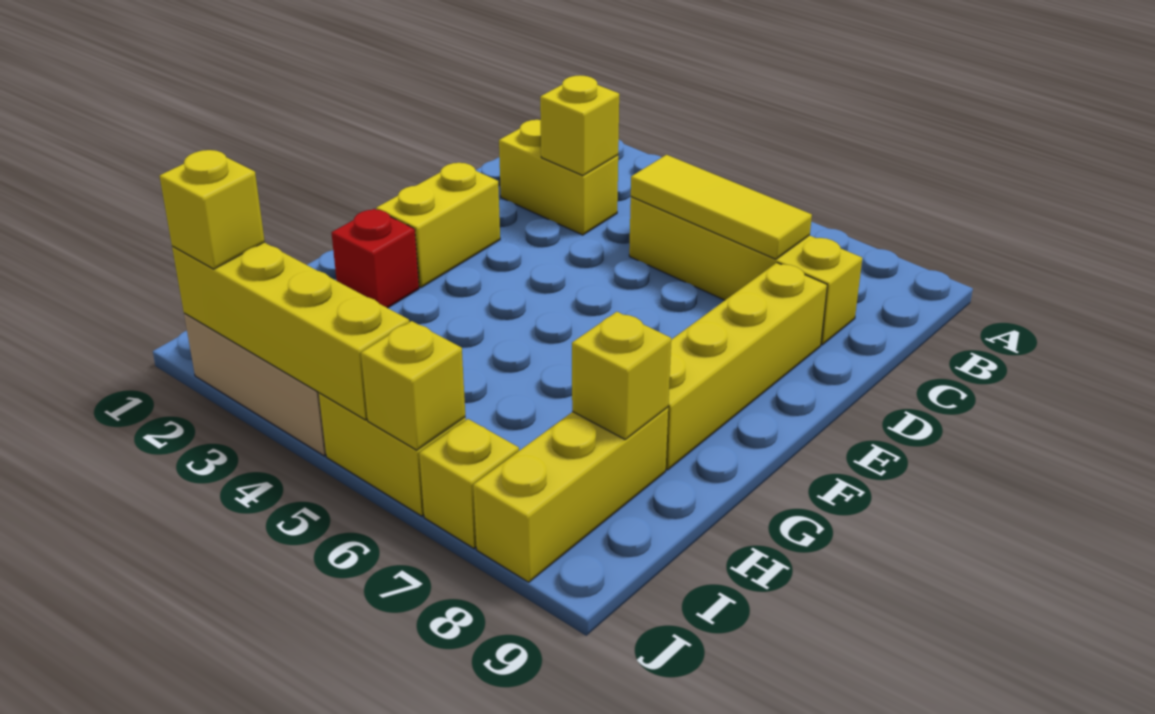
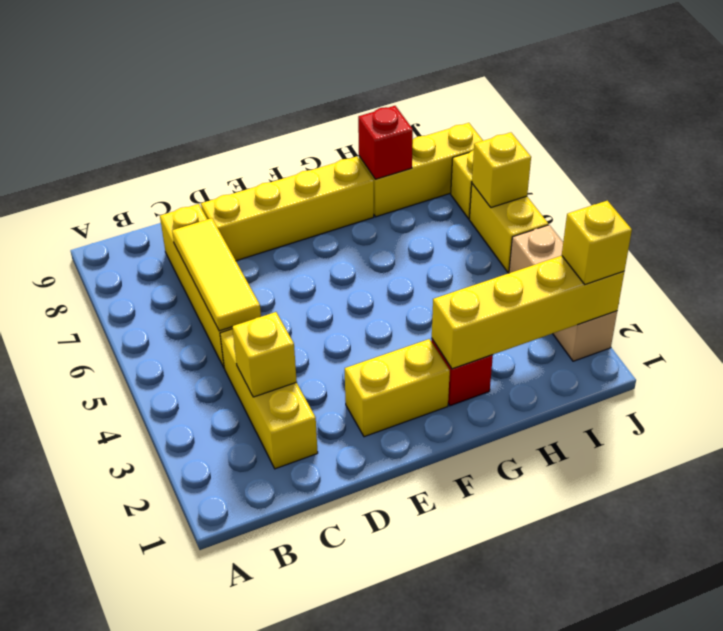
yellow brick C2:C3 level 1 -> yellow brick C2:C4 level 1
yellow brick H8 level 2 -> red brick H8 level 2
yellow brick J2:J5 level 2 -> yellow brick G2:J2 level 2

